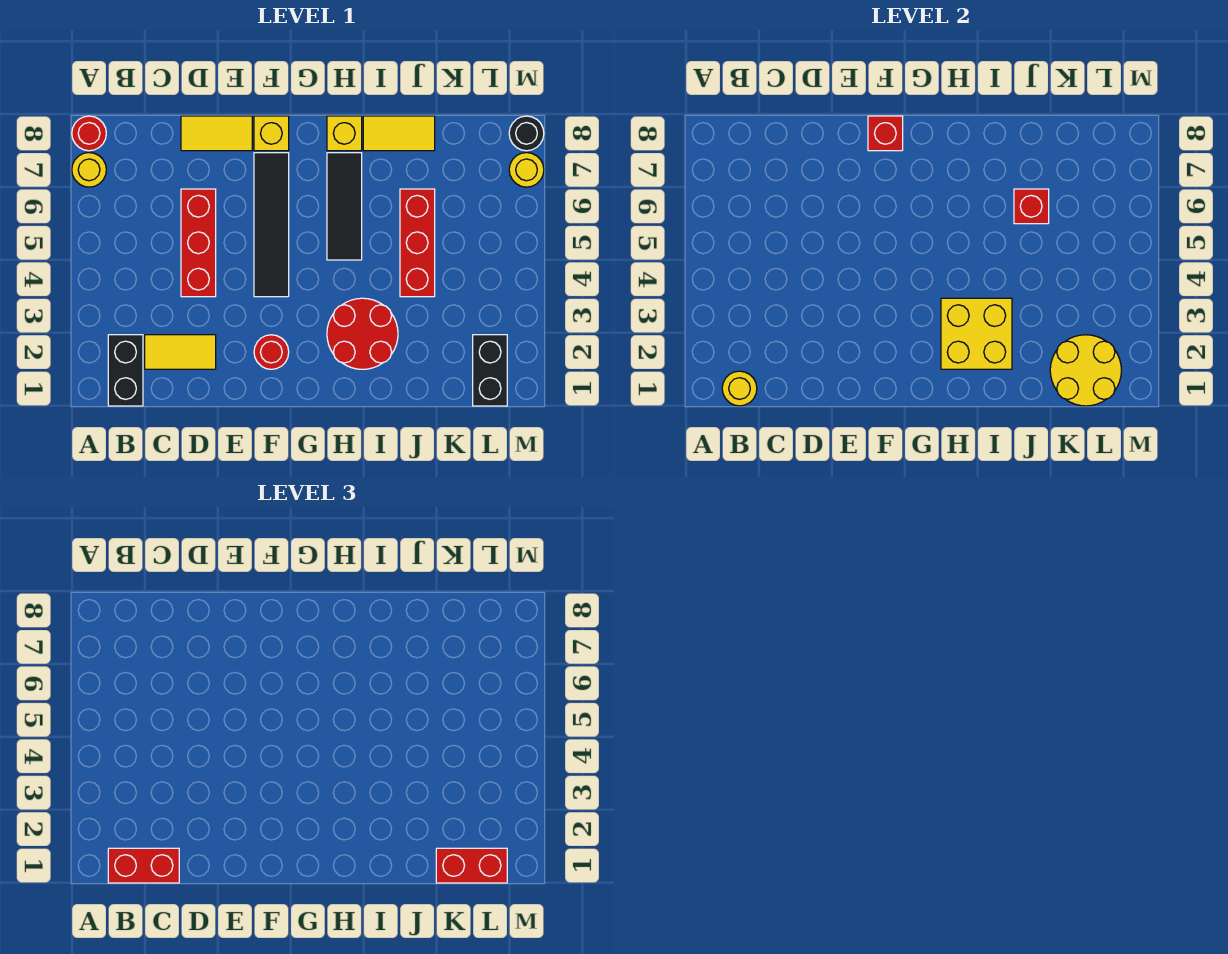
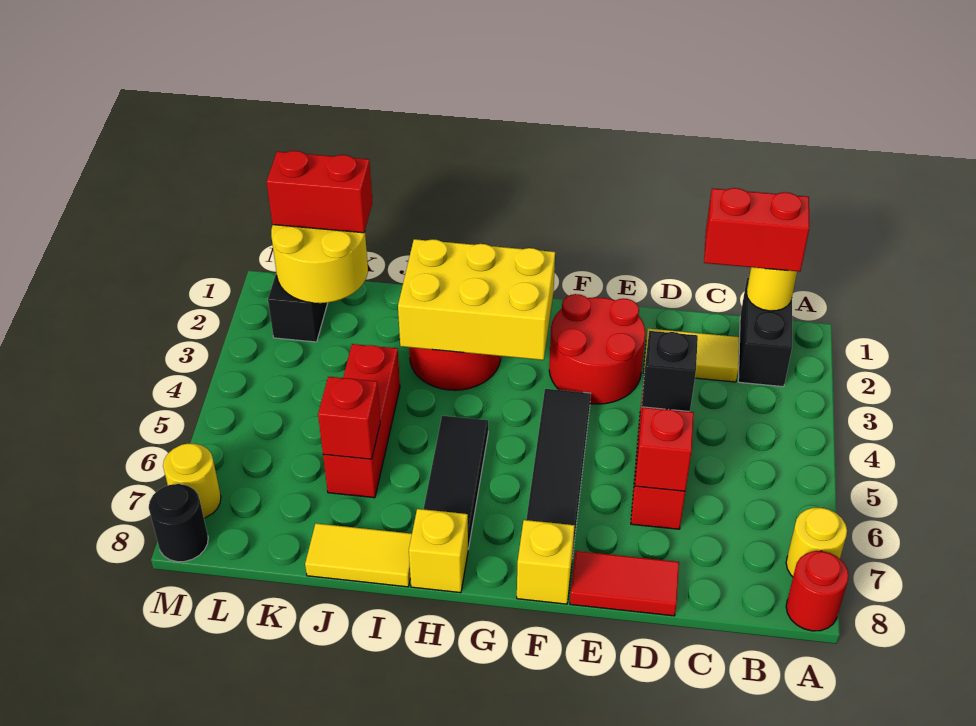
none -> black brick D4 level 2
yellow tile D8:E8 level 1 -> red tile D8:E8 level 1
red round brick F2 level 1 -> red round brick E2:F3 level 1
red brick F8 level 2 -> red brick D6 level 2
yellow brick H2:I3 level 2 -> yellow brick G2:I3 level 2

